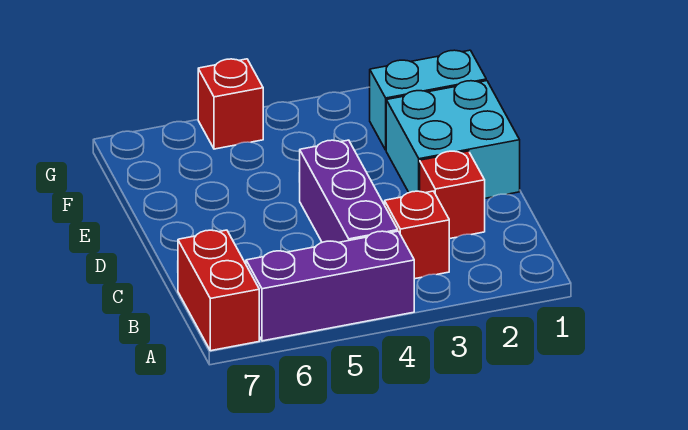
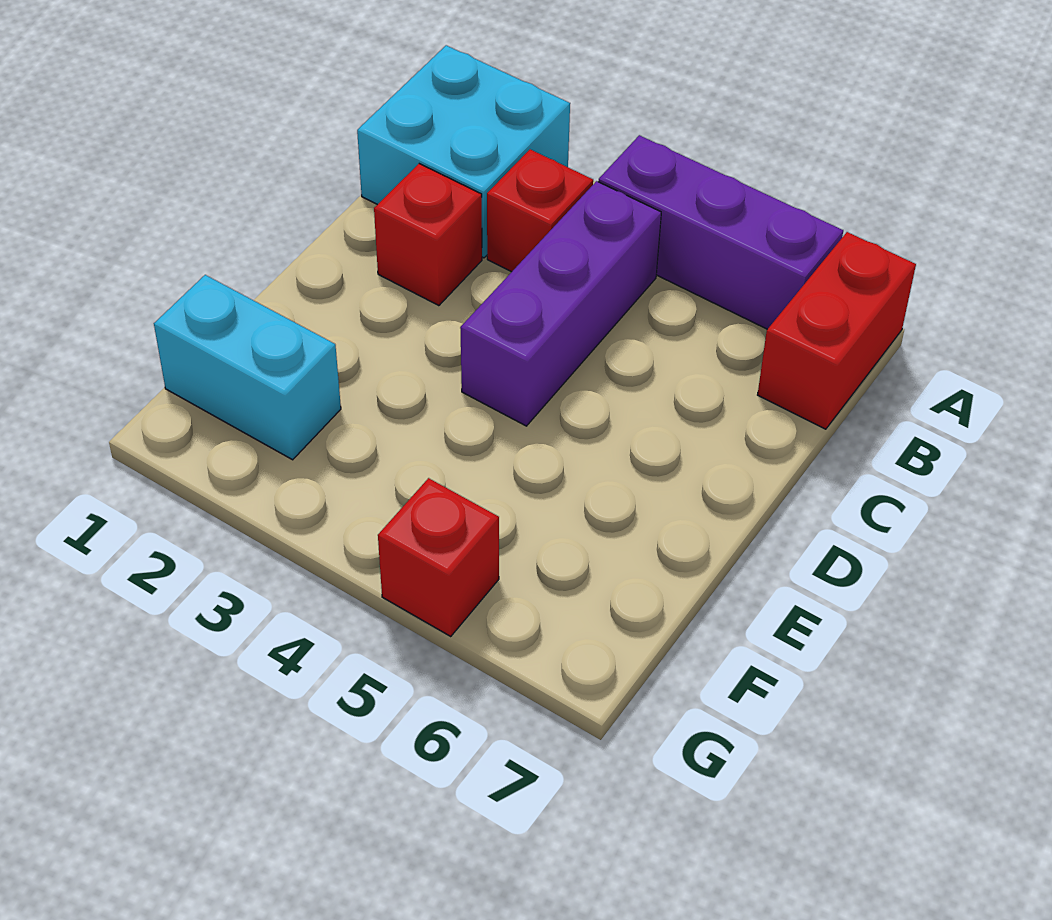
cyan brick D1:E2 level 1 -> cyan brick A1:B2 level 1

